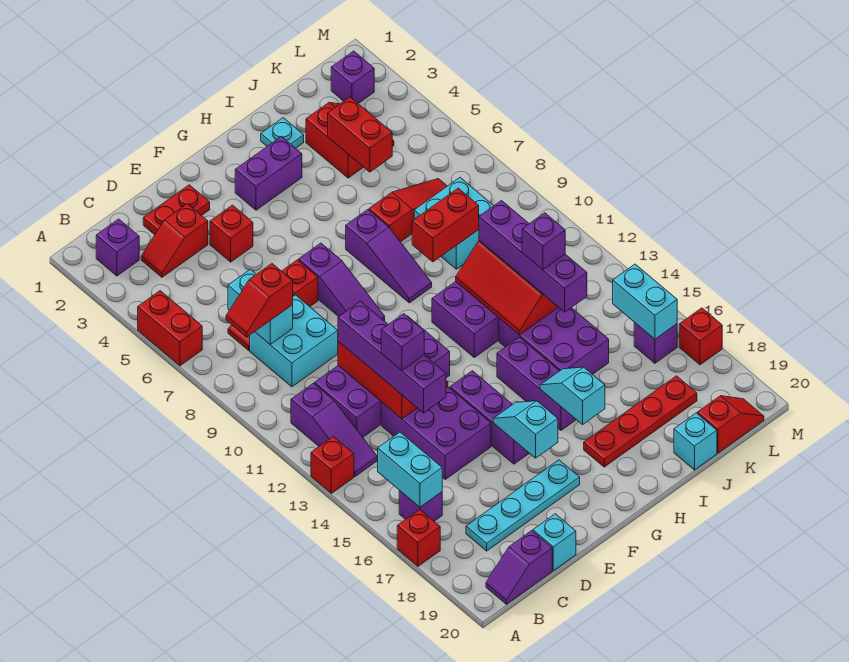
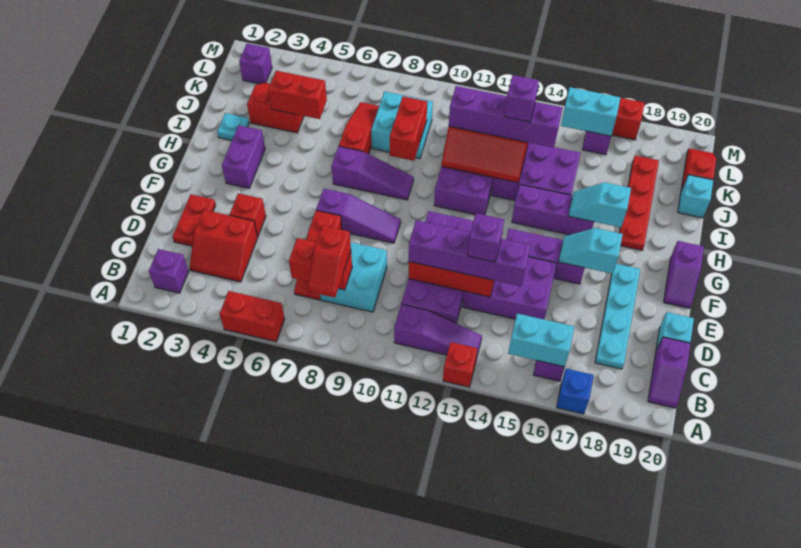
red brick A17 level 1 -> blue brick A17 level 1
red slope C3:D3 level 1 top D -> red slope C3:D4 level 1 top D
cyan brick C7:C8 level 2 -> red brick C7:C8 level 2
none -> purple slope F20:G20 level 1 top G

